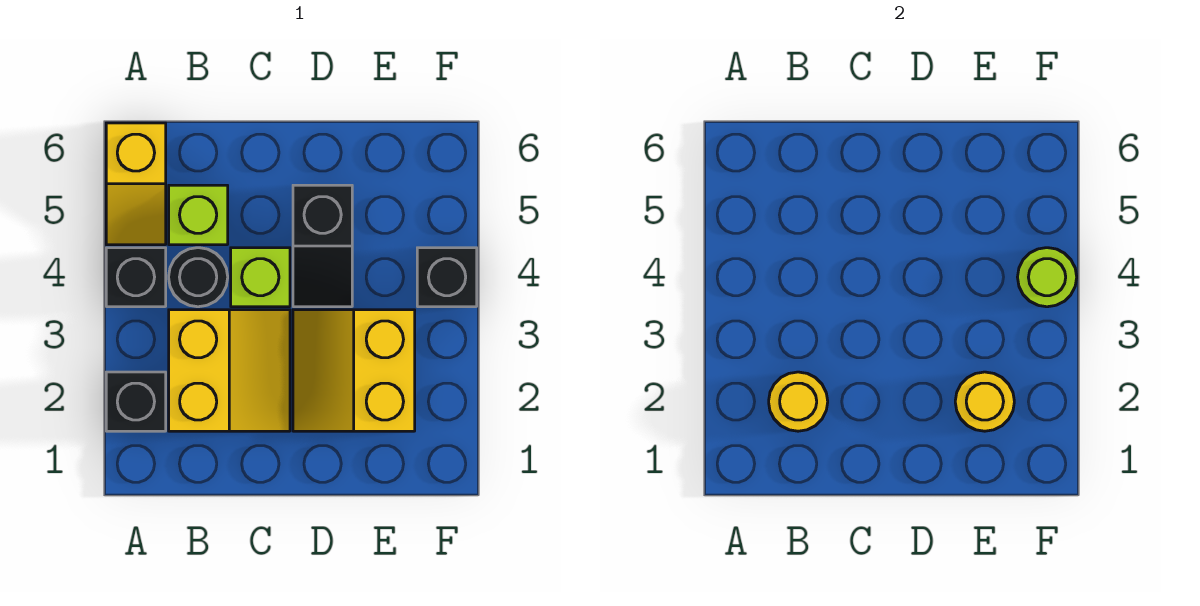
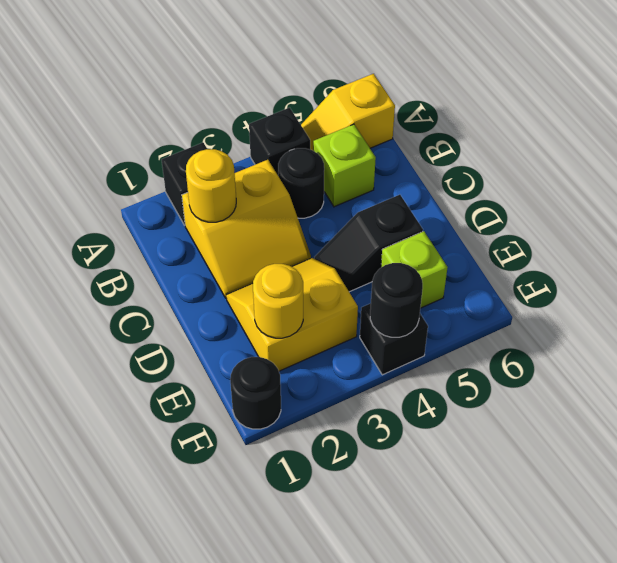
lime brick C4 level 1 -> lime brick E5 level 1
none -> black round brick F1 level 1
lime round brick F4 level 2 -> black round brick F4 level 2

